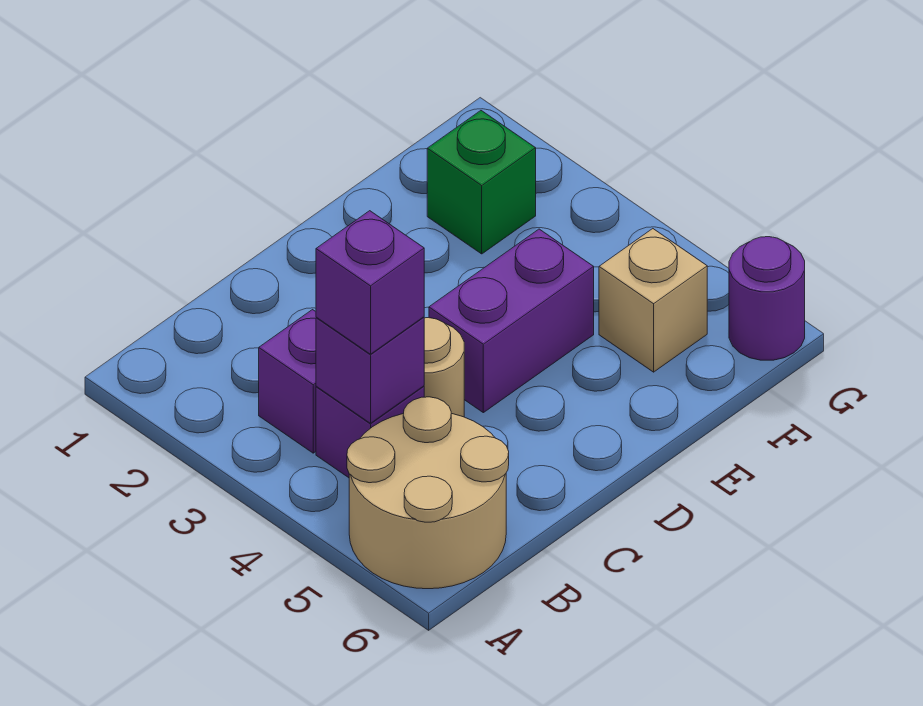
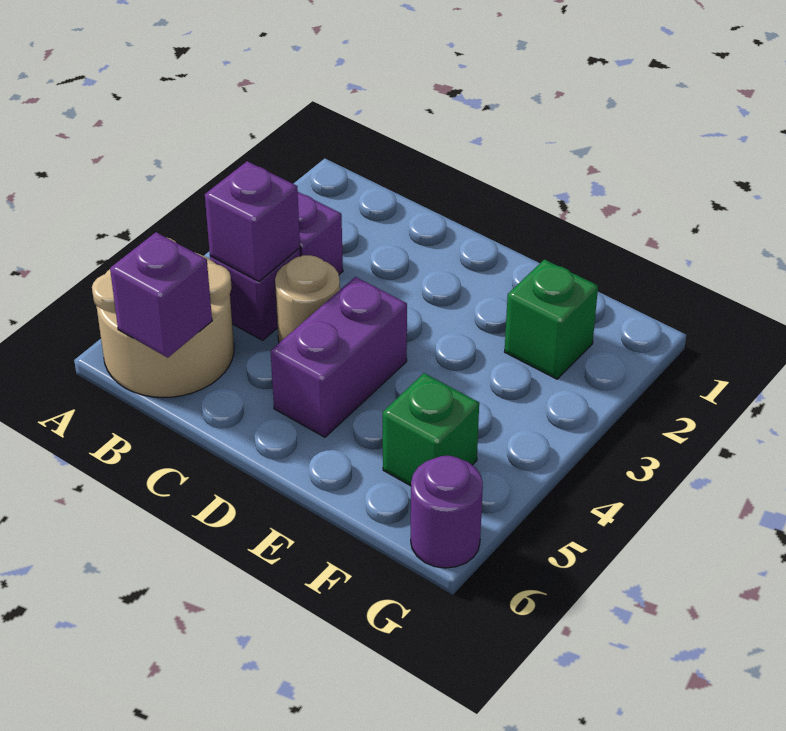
purple brick B4 level 3 -> purple brick B6 level 2
purple brick D4:E4 level 1 -> purple brick D4:D5 level 1
tan brick F5 level 1 -> green brick F5 level 1

